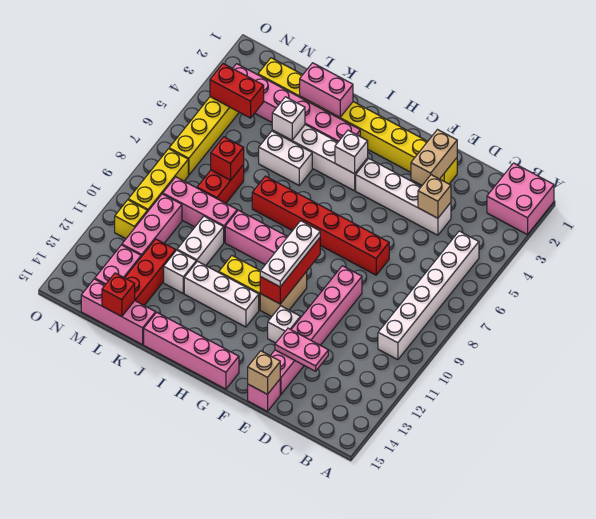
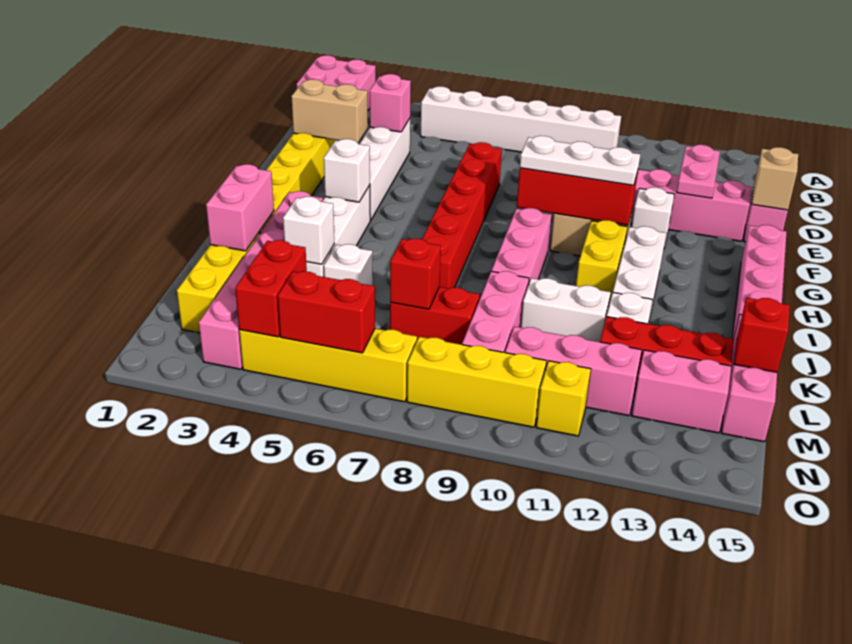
tan brick D4 level 2 -> pink brick D4 level 2
white brick J5:K5 level 1 -> white brick K5 level 1
none -> red brick N5:N6 level 2

